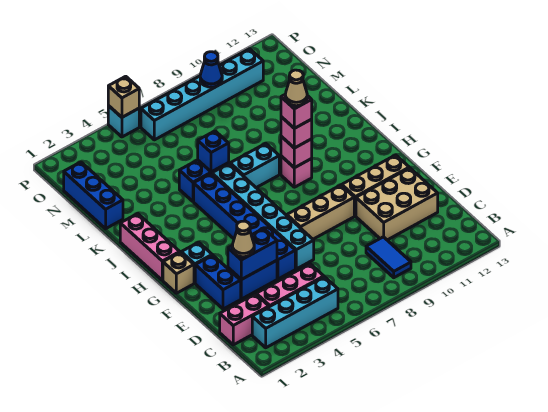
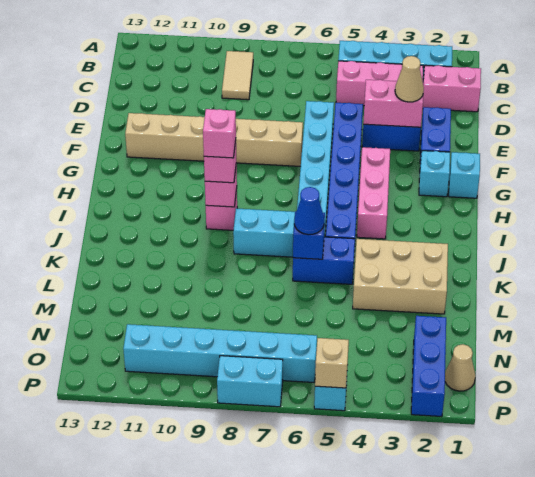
blue tile B9:C9 level 1 -> tan tile B9:C9 level 1
tan brick D10:E12 level 1 -> tan brick K2:L4 level 1
blue brick E3:E4 level 2 -> pink brick E3:E4 level 2
tan brick G1 level 1 -> cyan brick G1 level 1
pink brick H1:J1 level 1 -> pink brick G4:I4 level 1
tan cone I9 level 5 -> tan cone O1 level 1
blue brick L1:N1 level 1 -> blue brick N2:P2 level 1
blue cone O9 level 2 -> blue cone K6 level 3
none -> cyan brick P7:P8 level 1

